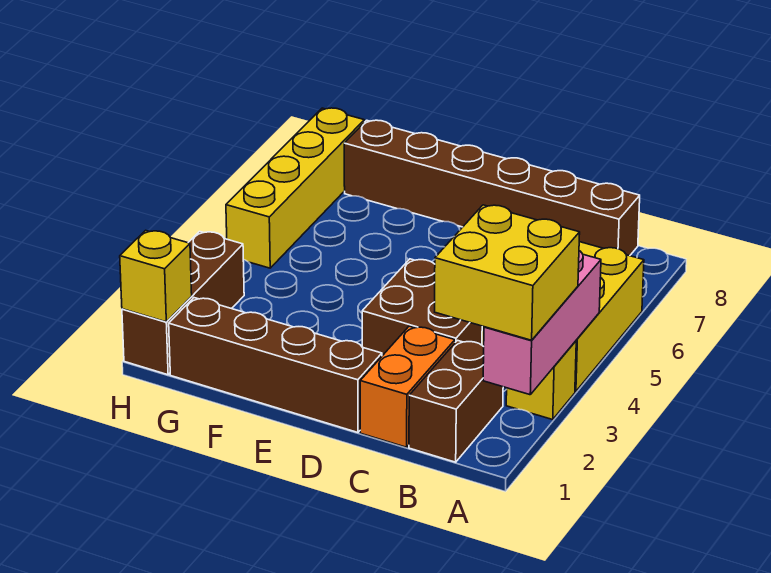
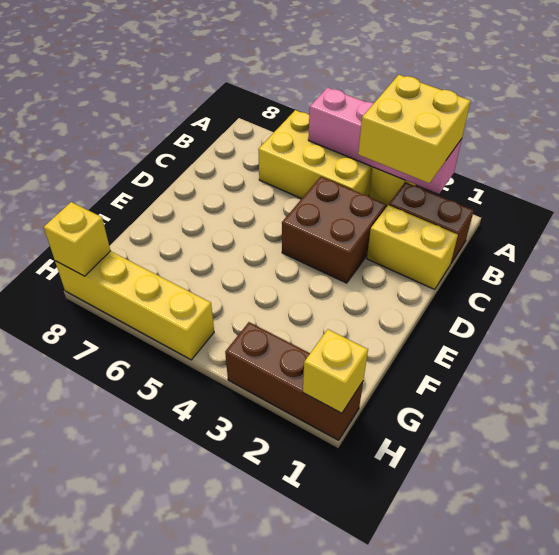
pink brick A2:A4 level 2 -> pink brick A2:A5 level 2
brown brick B8:G8 level 1 -> none
orange brick C1:C2 level 1 -> yellow brick C1:C2 level 1
brown brick D1:G1 level 1 -> none
none -> yellow brick H8 level 2

